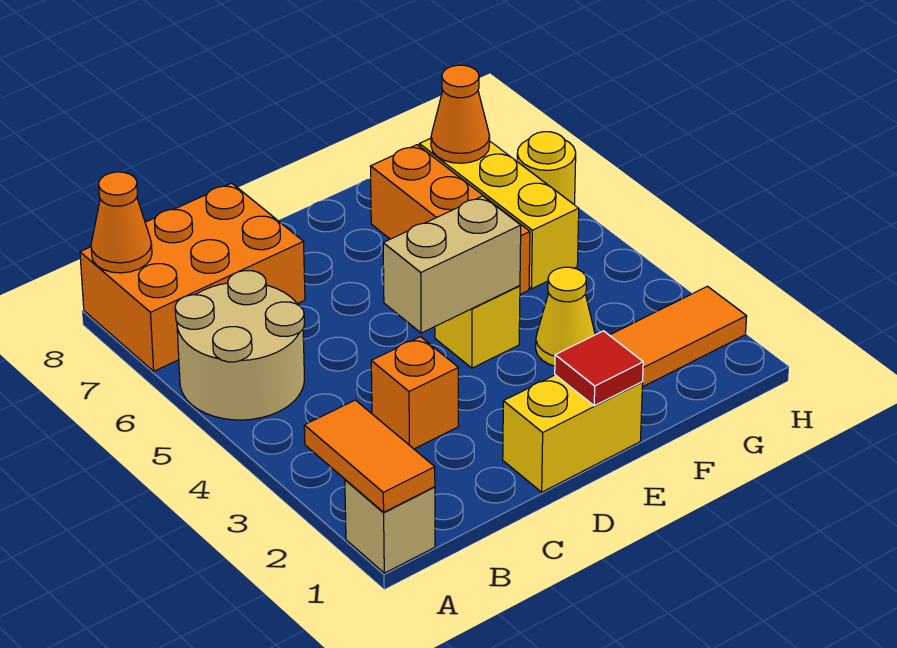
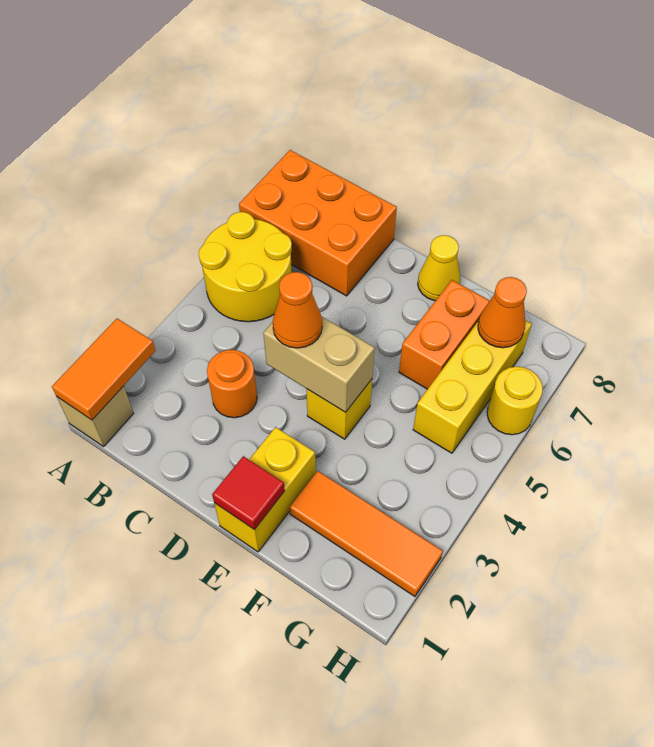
tan round brick A5:B6 level 1 -> yellow round brick A5:B6 level 1
orange cone A8 level 2 -> orange cone D4 level 3
orange brick C3 level 1 -> orange round brick C3 level 1
yellow brick D1:E1 level 1 -> yellow brick E1:E2 level 1
yellow cone F3 level 1 -> yellow cone E8 level 1
orange brick F5:F7 level 1 -> orange brick F6:F7 level 1

